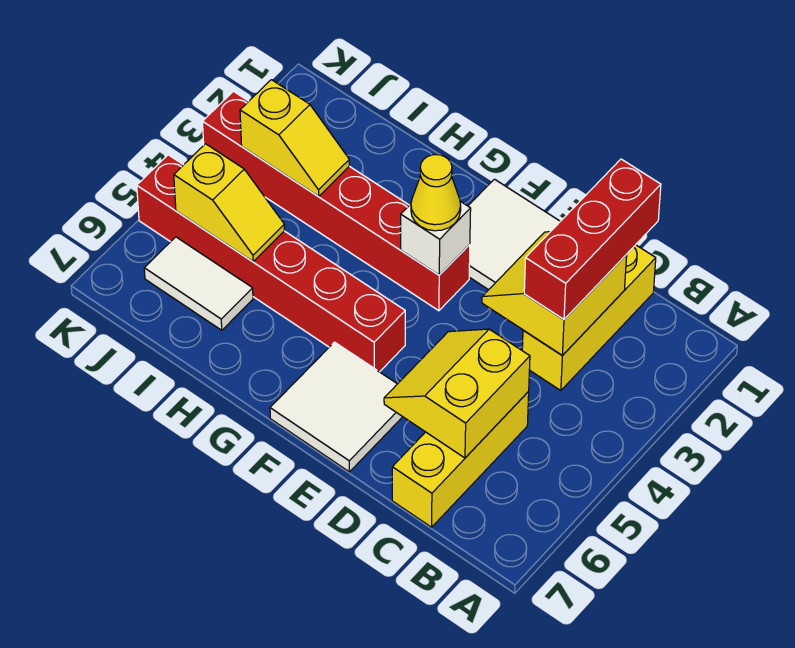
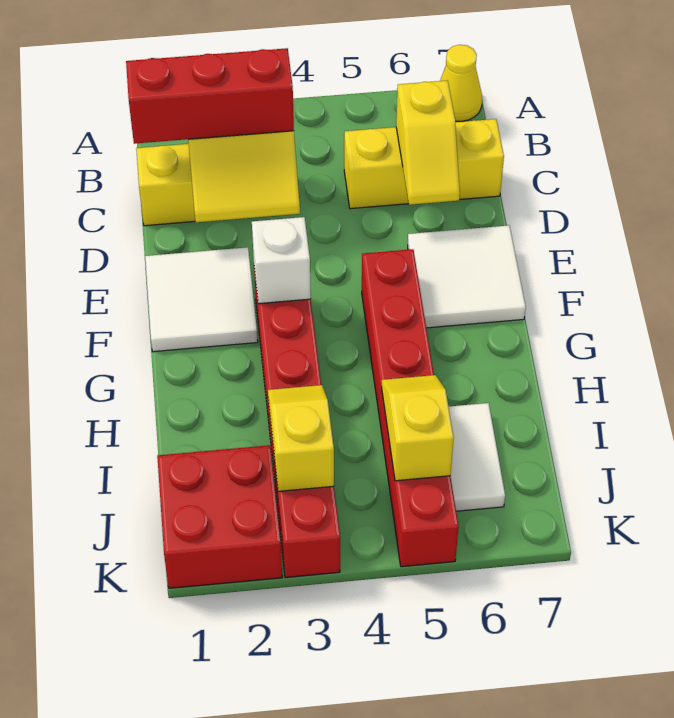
yellow slope C5:D6 level 2 top C -> yellow slope C6:D6 level 2 top C
yellow cone F3 level 3 -> yellow cone A7 level 1
none -> red brick J1:K2 level 1

